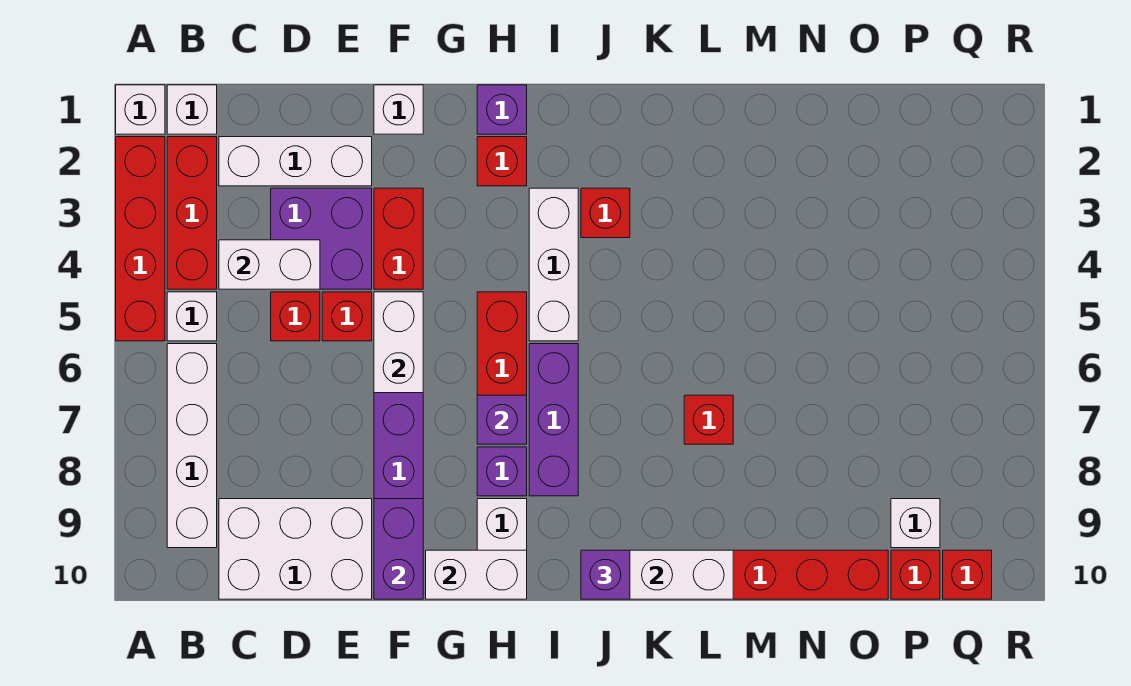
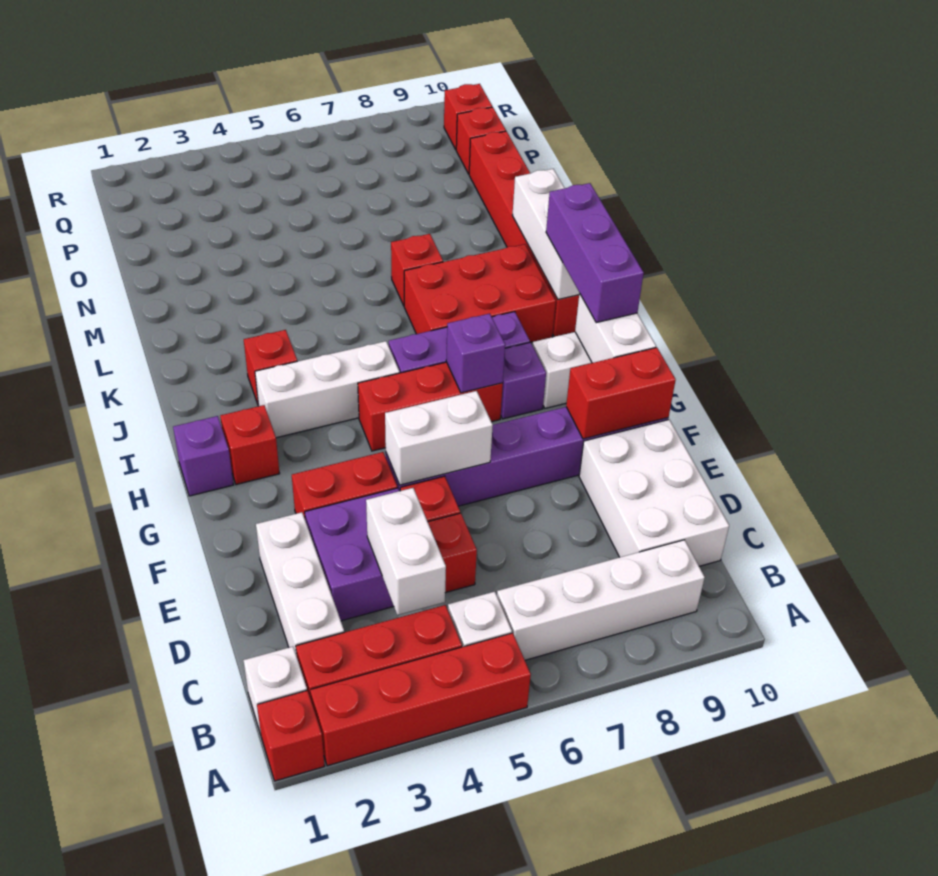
white brick A1 level 1 -> red brick A1 level 1
white brick F1 level 1 -> none
purple brick F9:F10 level 2 -> red brick F9:F10 level 2
none -> red brick J7:K9 level 1
purple brick J10 level 3 -> purple brick H10:J10 level 3
white brick P9 level 1 -> none

